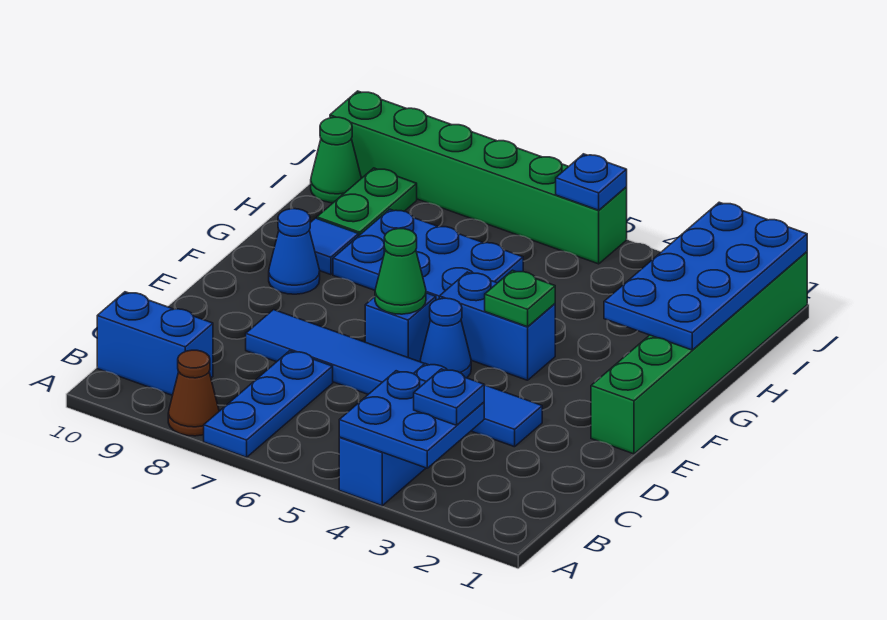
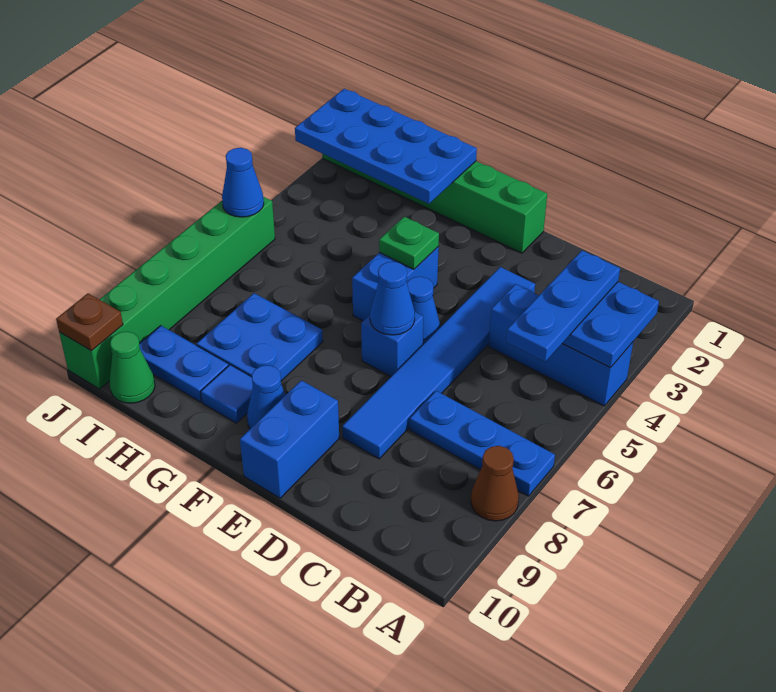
blue plate B3 level 3 -> blue plate B3:B5 level 3
blue brick B9:B10 level 1 -> blue brick E9:E10 level 1
green cone E6 level 2 -> blue cone E6 level 2
blue plate G6:H8 level 1 -> blue plate G7:H8 level 1
green plate H9:I9 level 1 -> blue plate H9:I9 level 1
blue plate J5 level 2 -> blue cone J5 level 2
none -> brown plate J10 level 2

